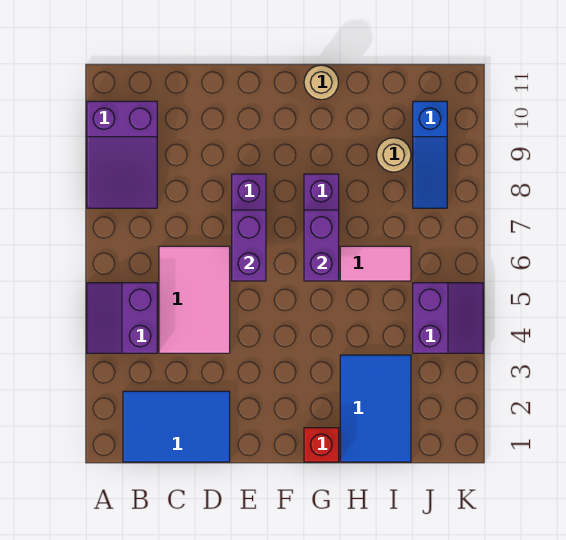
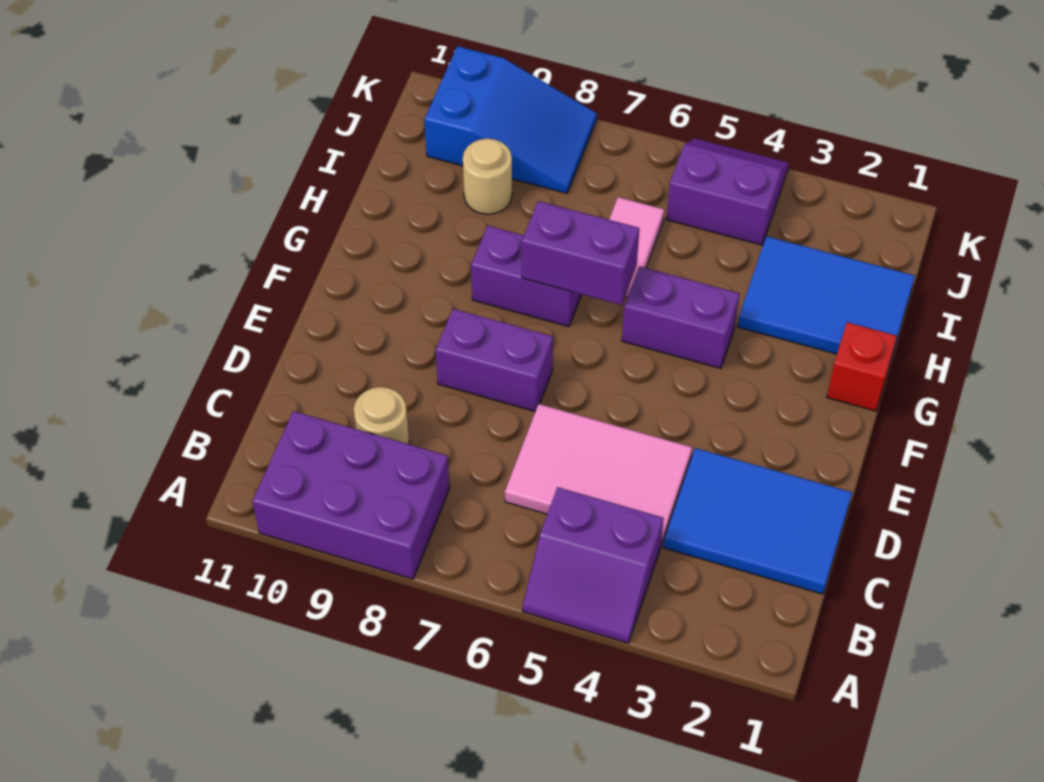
purple slope A8:B10 level 1 top 10 -> purple brick A8:B10 level 1
blue tile B1:D2 level 1 -> blue tile C1:D3 level 1
purple brick E6:E7 level 2 -> purple brick G4:G5 level 1
tan round brick G11 level 1 -> tan round brick C9 level 1
blue slope J8:J10 level 1 top 10 -> blue slope J8:K10 level 1 top 10

